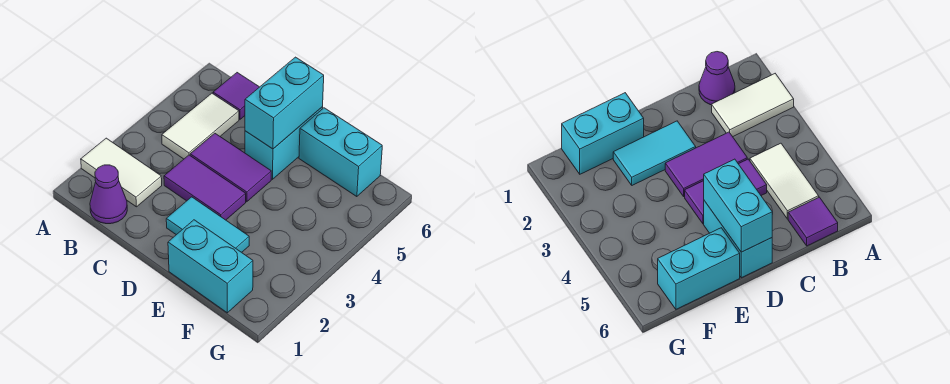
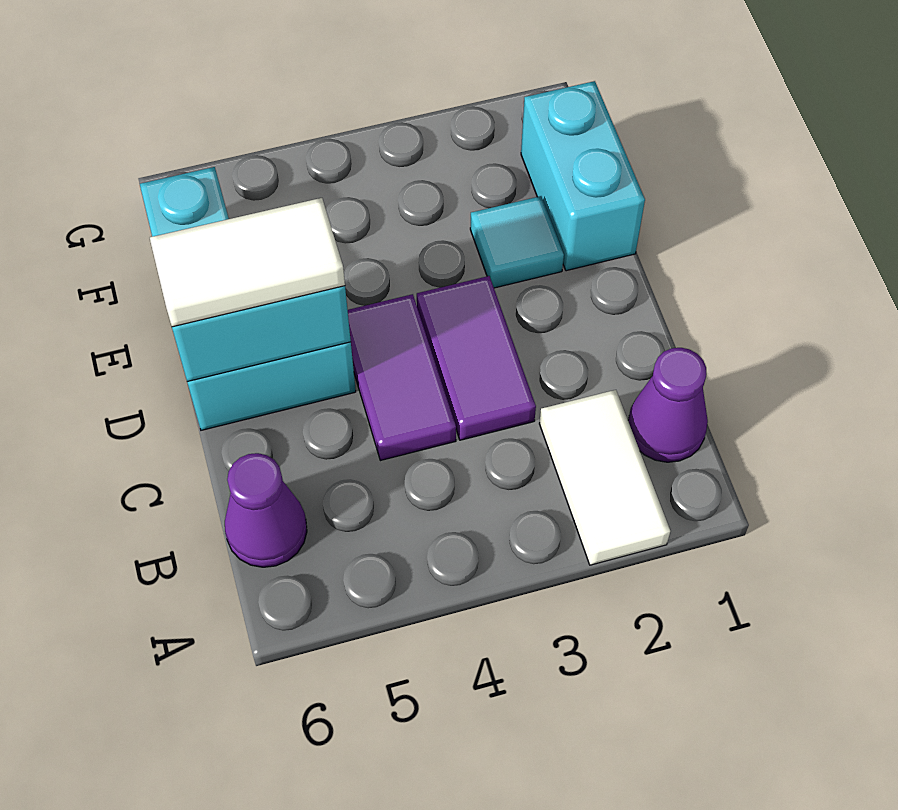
white tile B4:B5 level 1 -> white tile D5:D6 level 3
purple tile B6 level 1 -> purple cone B6 level 1
cyan tile D2:E2 level 1 -> cyan tile E2 level 1

